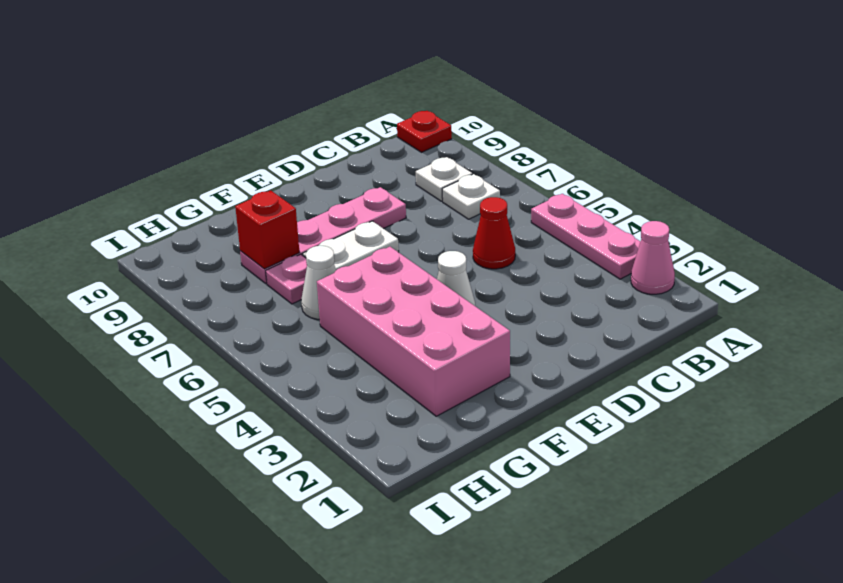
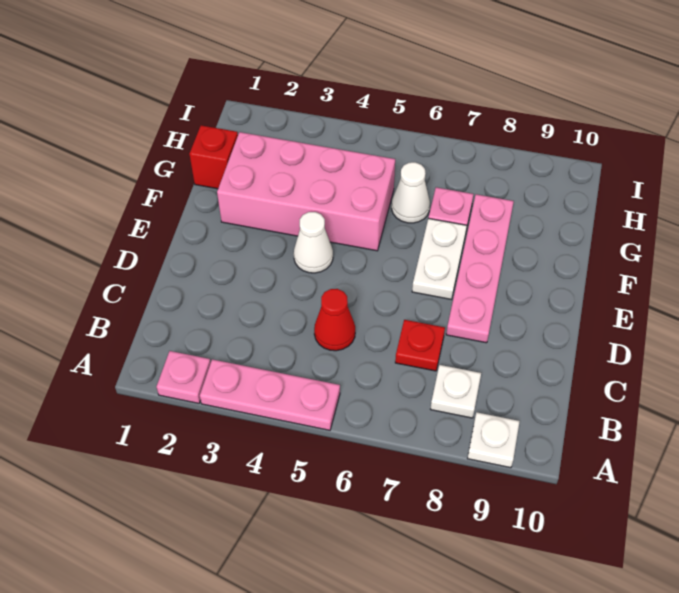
pink cone A2 level 1 -> pink plate A2 level 1
red plate A10 level 1 -> red plate C7 level 1
white plate B7 level 1 -> white plate A9 level 1
red brick G8 level 2 -> red brick G1 level 1

